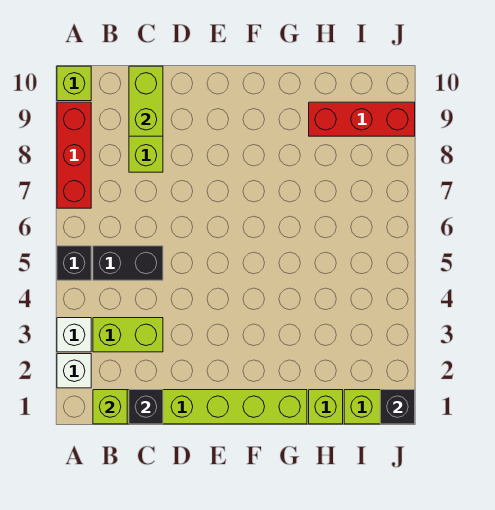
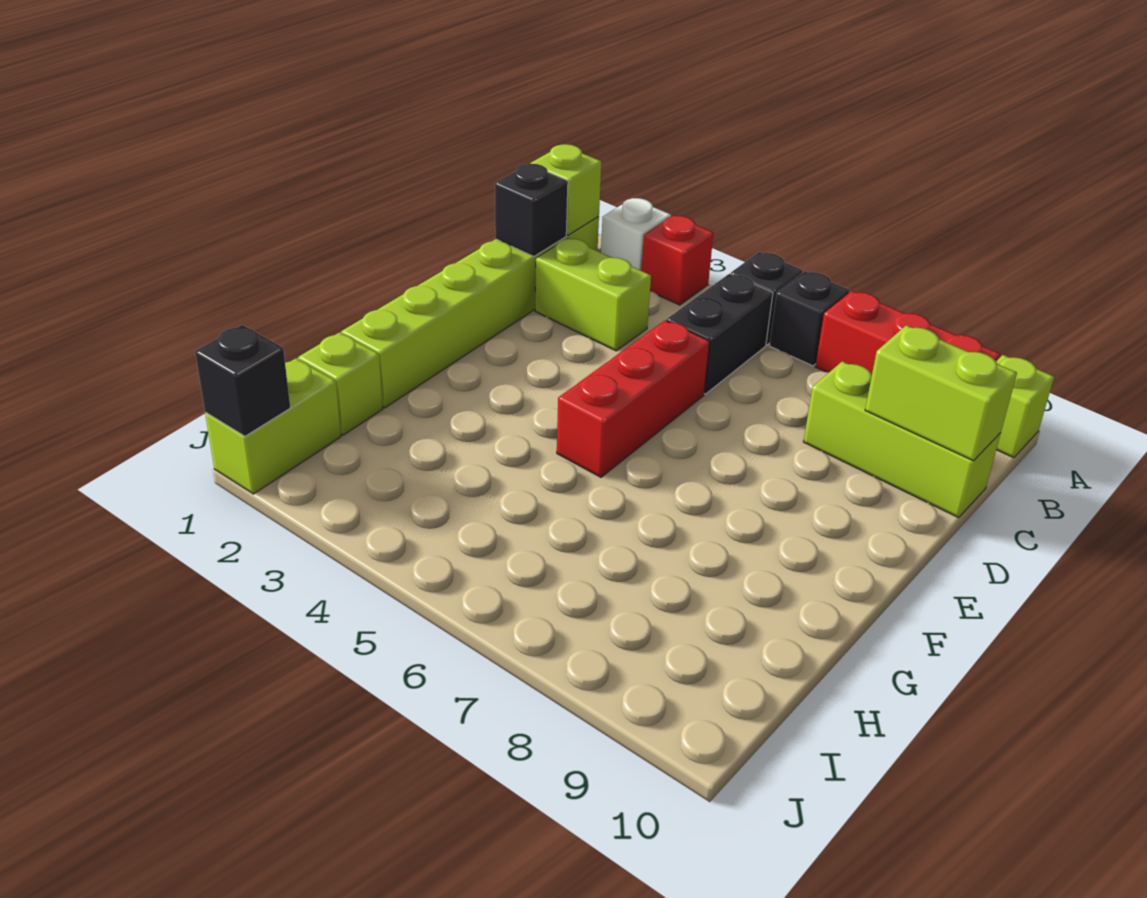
white brick A3 level 1 -> red brick A3 level 1
none -> black brick A6 level 1
lime brick B3:C3 level 1 -> lime brick C2:C3 level 1
red brick H9:J9 level 1 -> red brick D5:F5 level 1

